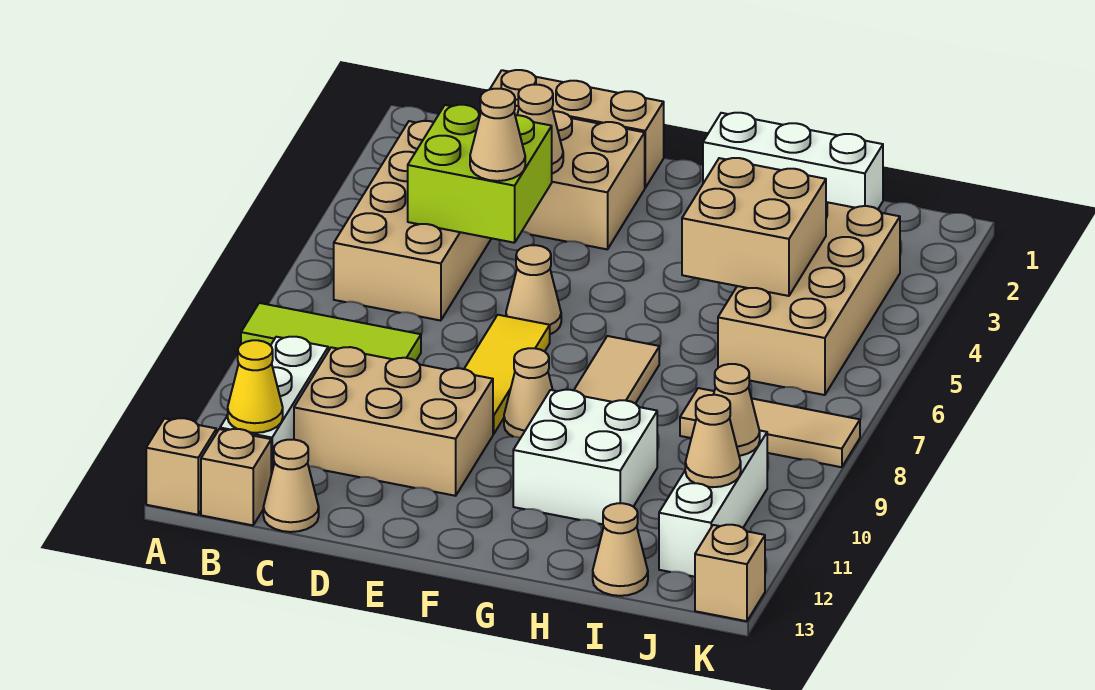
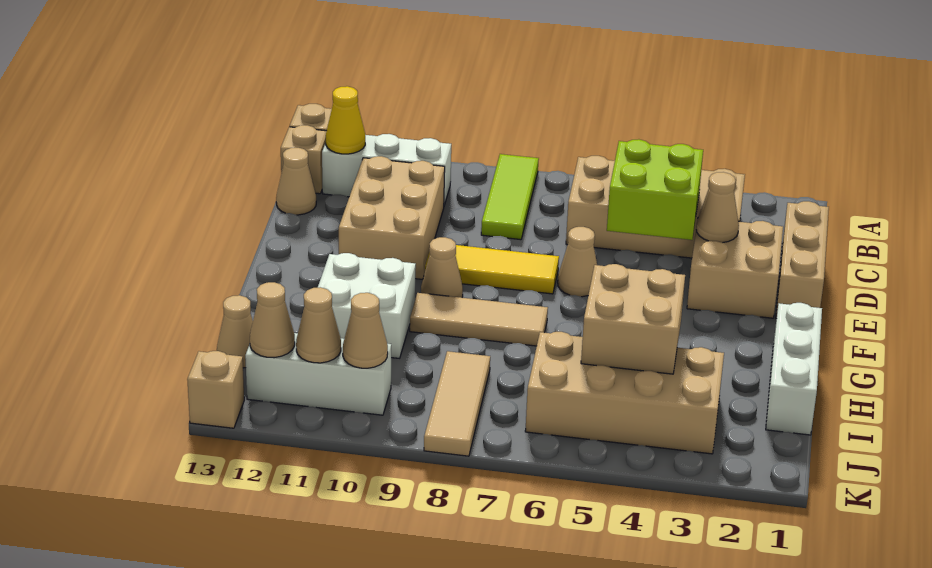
tan cone D5 level 3 -> tan cone J12 level 2

